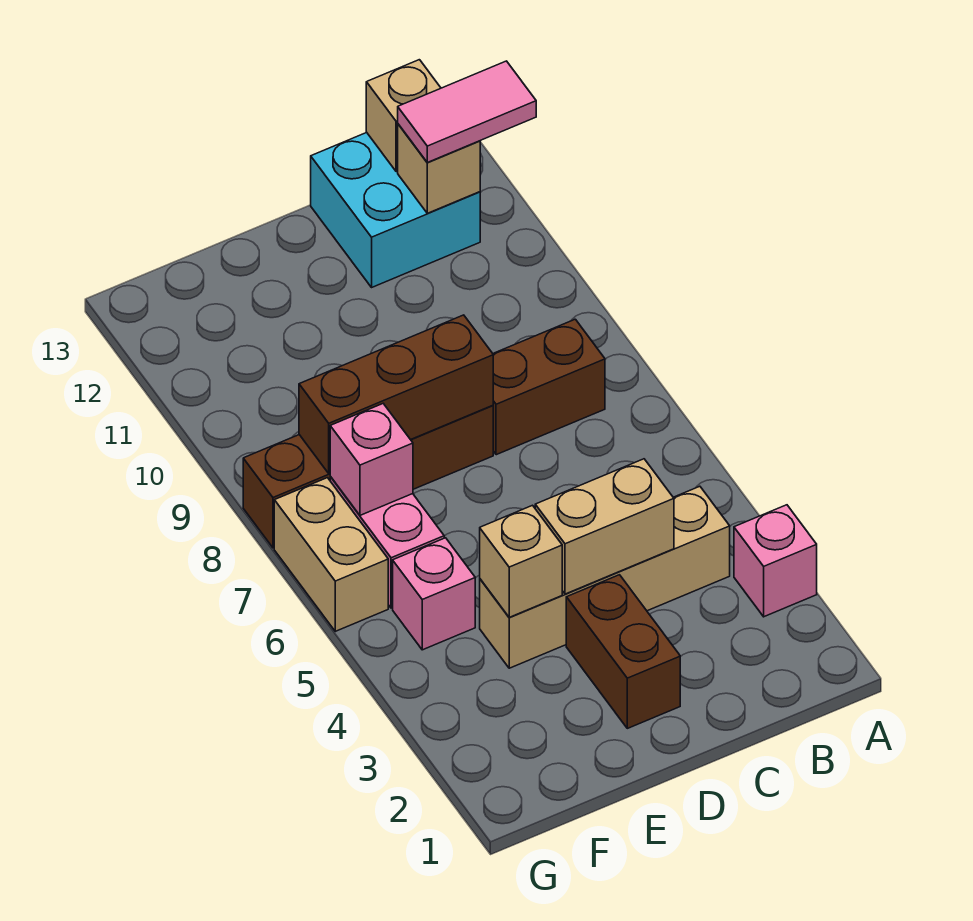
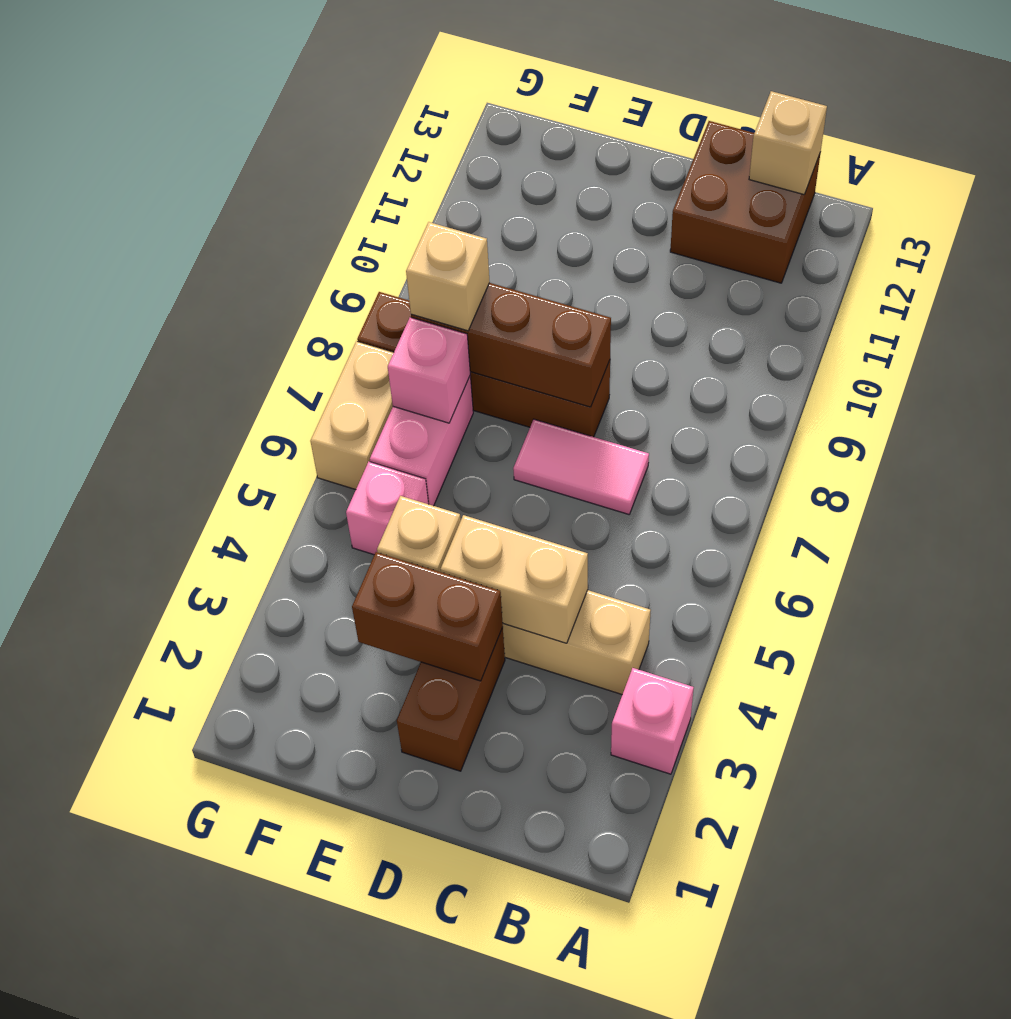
pink tile A12:B12 level 3 -> pink tile C7:D7 level 1
brown brick B8:C8 level 1 -> brown brick D3:E3 level 2
cyan brick B12:C13 level 1 -> brown brick B12:C13 level 1
tan brick B12 level 2 -> tan brick F8 level 3

